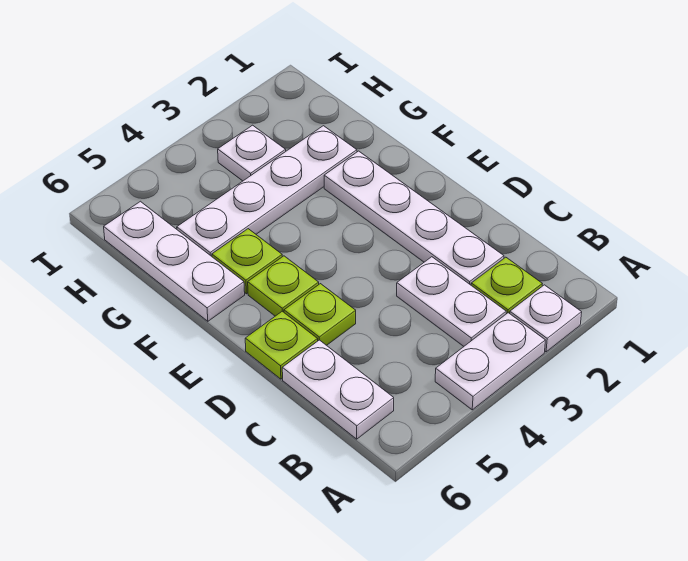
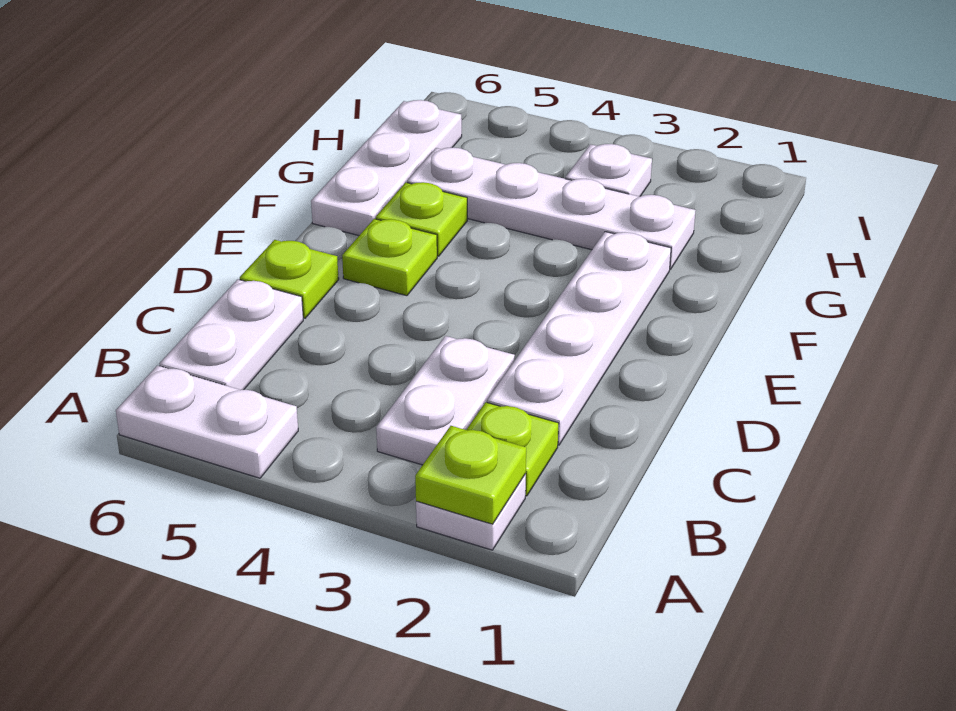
white plate A3:A4 level 1 -> white plate A5:A6 level 1
lime plate D5 level 1 -> lime plate A2 level 2

